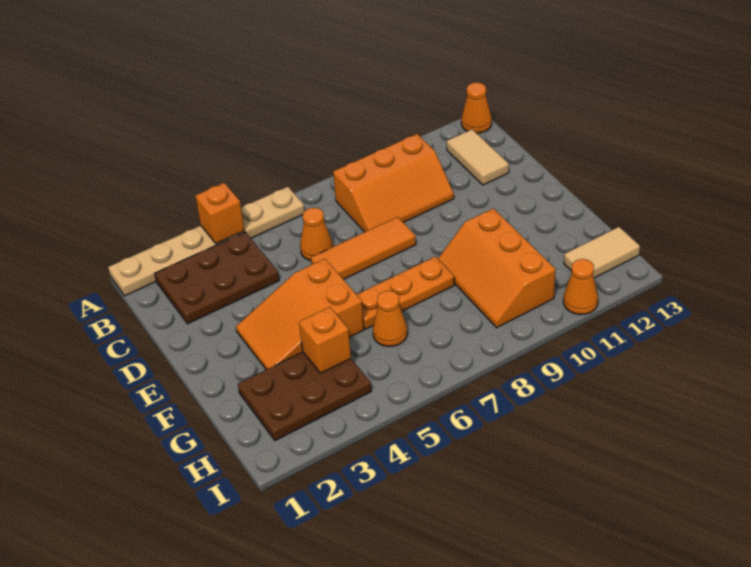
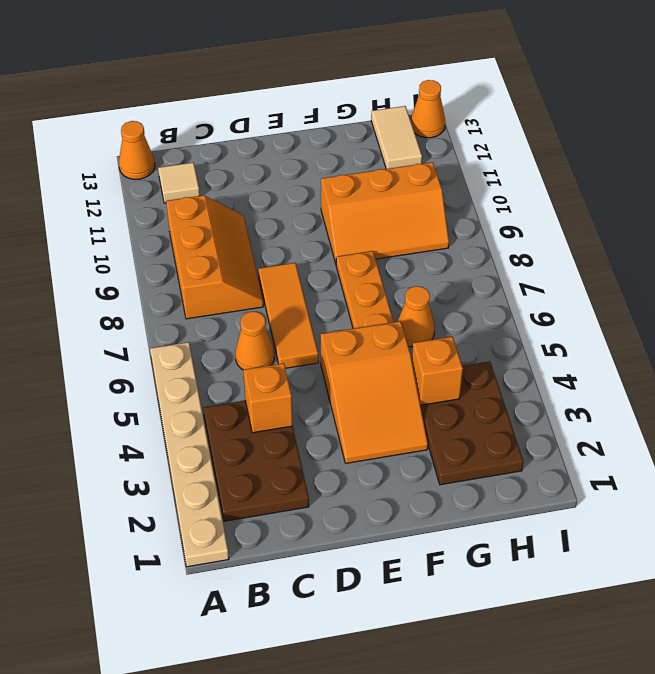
orange brick A4 level 2 -> orange brick C4 level 2
tan tile B12:C12 level 1 -> tan tile B12 level 1
orange cone I11 level 1 -> orange cone I13 level 1

